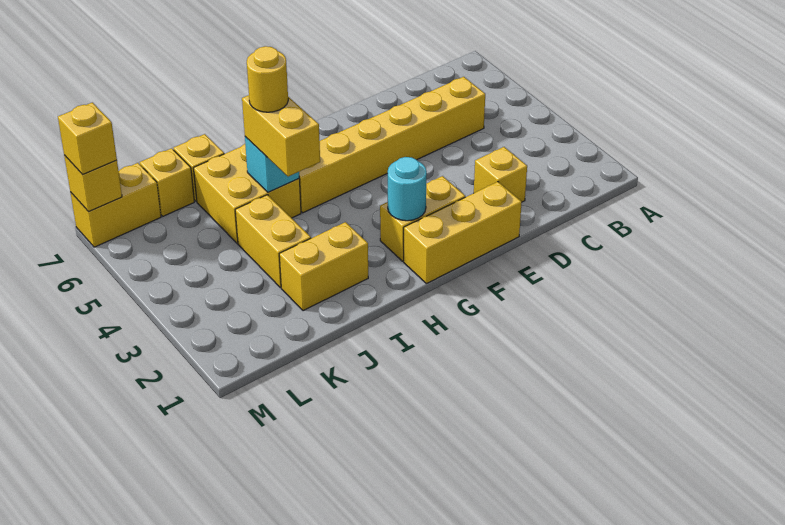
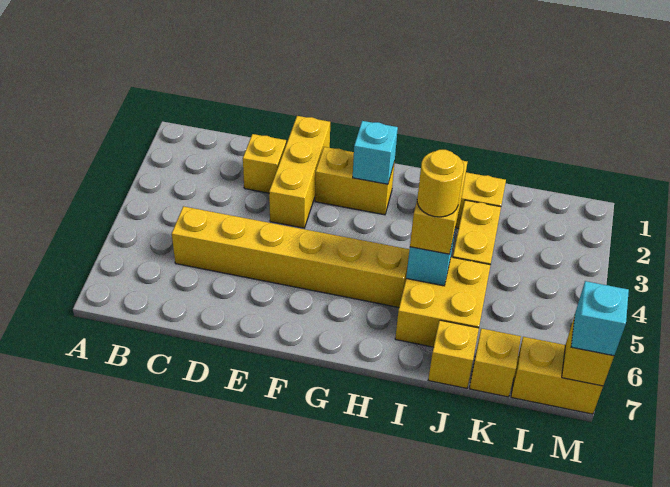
yellow brick E1:G1 level 1 -> yellow brick E1:E3 level 1
cyan round brick G2 level 2 -> cyan brick G2 level 2
yellow brick M7 level 3 -> cyan brick M7 level 3

